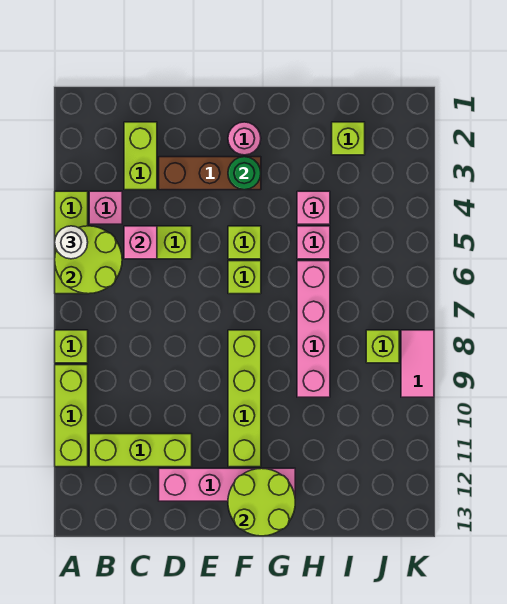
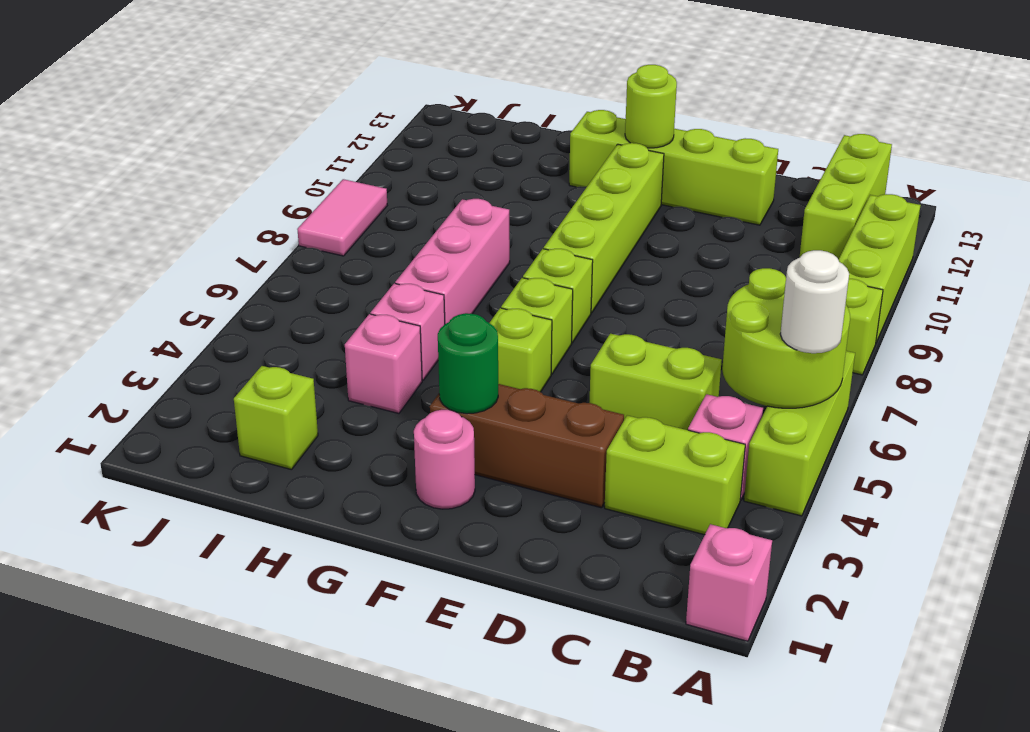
lime brick B11:D11 level 1 -> lime brick B11:B13 level 1
lime brick C2:C3 level 1 -> lime brick B3:C3 level 1
pink brick C5 level 2 -> pink brick A1 level 1
pink brick D12:G12 level 1 -> lime brick D12:G12 level 1
lime round brick F12:G13 level 2 -> lime round brick F12 level 2
pink brick H6:H9 level 1 -> pink brick H6:H8 level 1
lime brick J8 level 1 -> lime brick F7 level 1

